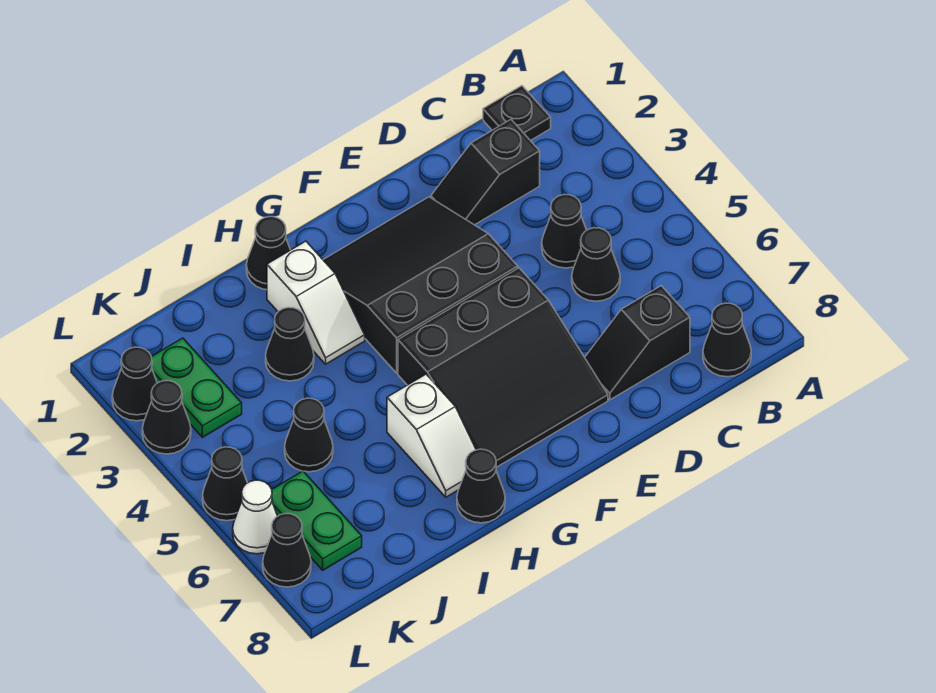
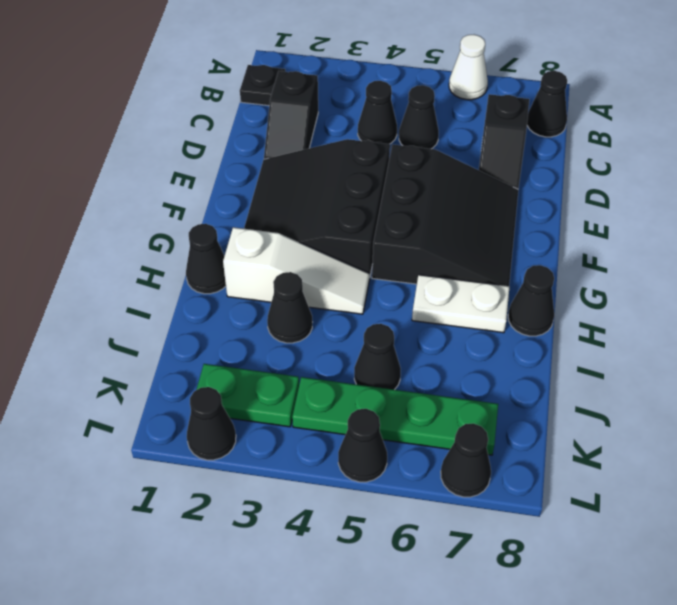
white slope H2:H3 level 1 top 2 -> white slope H2:H4 level 1 top 2
white slope H6:H7 level 1 top 6 -> white plate H6:H7 level 1
green plate K6:K7 level 1 -> green plate K4:K7 level 1
black cone L3 level 1 -> none
white cone L6 level 1 -> white cone A6 level 1

